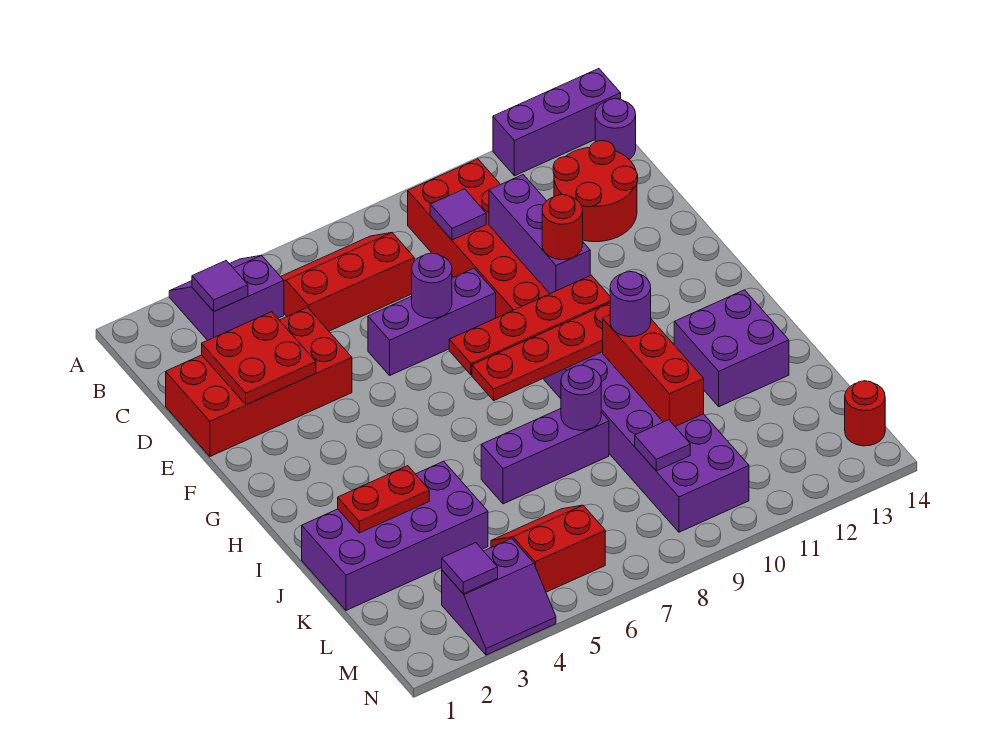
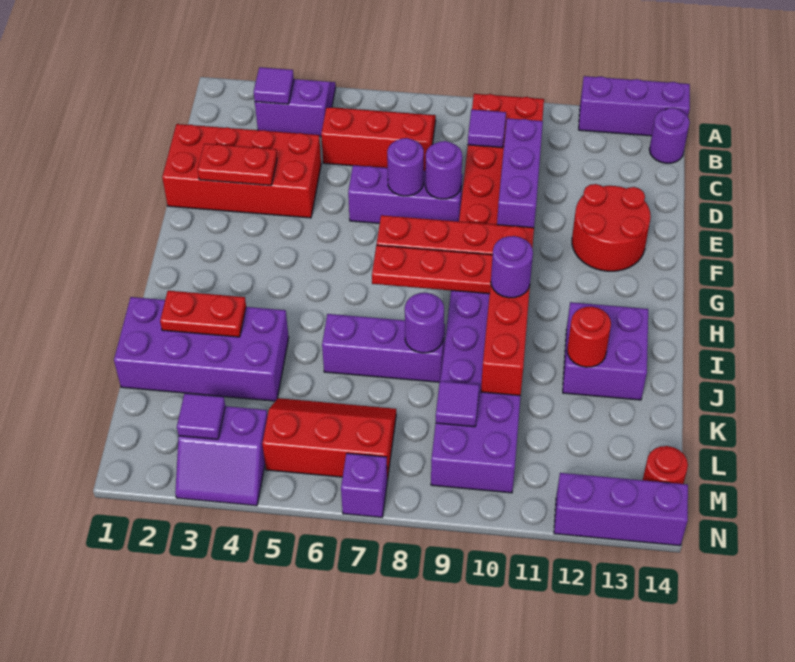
red round brick C12:D13 level 1 -> red round brick E12:F13 level 1
red plate D2:E3 level 2 -> red plate E2:E3 level 2
none -> purple round brick E8 level 2
red round brick F10 level 3 -> red round brick J12 level 2
red slope L5:M6 level 1 top M -> red slope L5:M7 level 1 top M
none -> purple brick N7 level 1
none -> purple brick N12:N14 level 1

